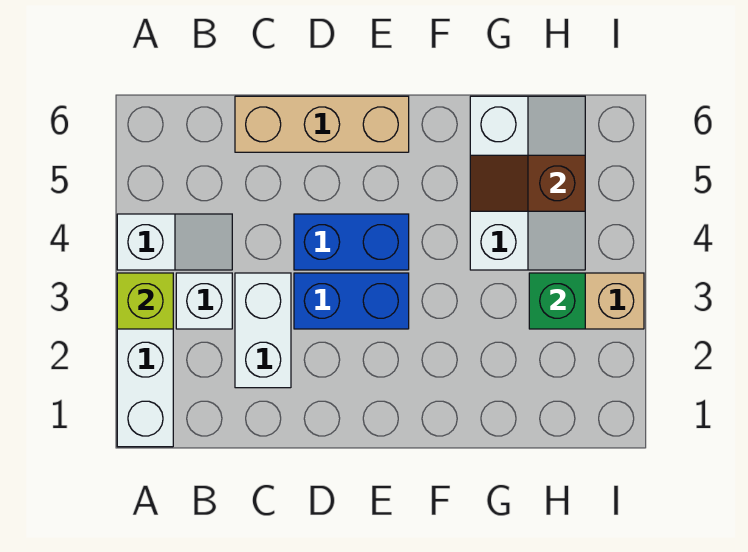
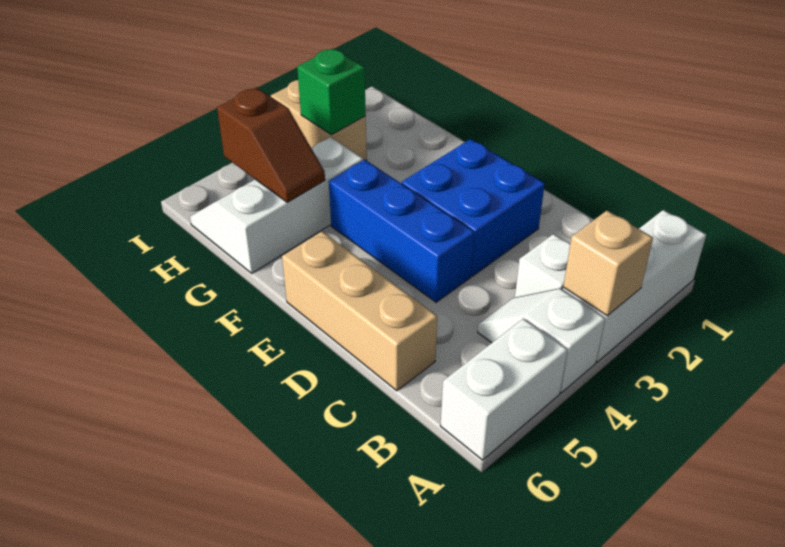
lime brick A3 level 2 -> tan brick A3 level 2
white brick C2:C3 level 1 -> white brick A5:A6 level 1
blue brick D3:E3 level 1 -> blue brick D2:E3 level 1
blue brick D4:E4 level 1 -> blue brick D4:F4 level 1

